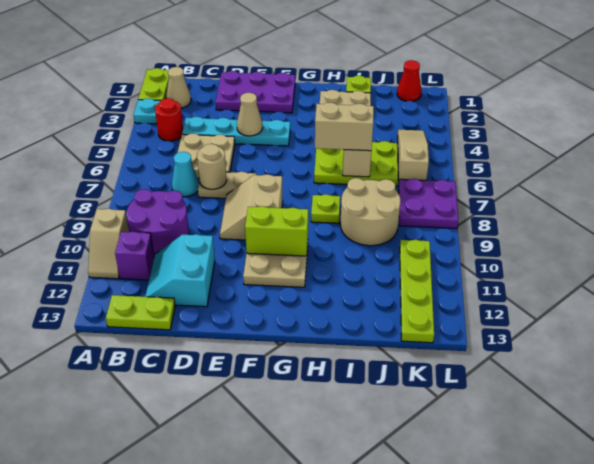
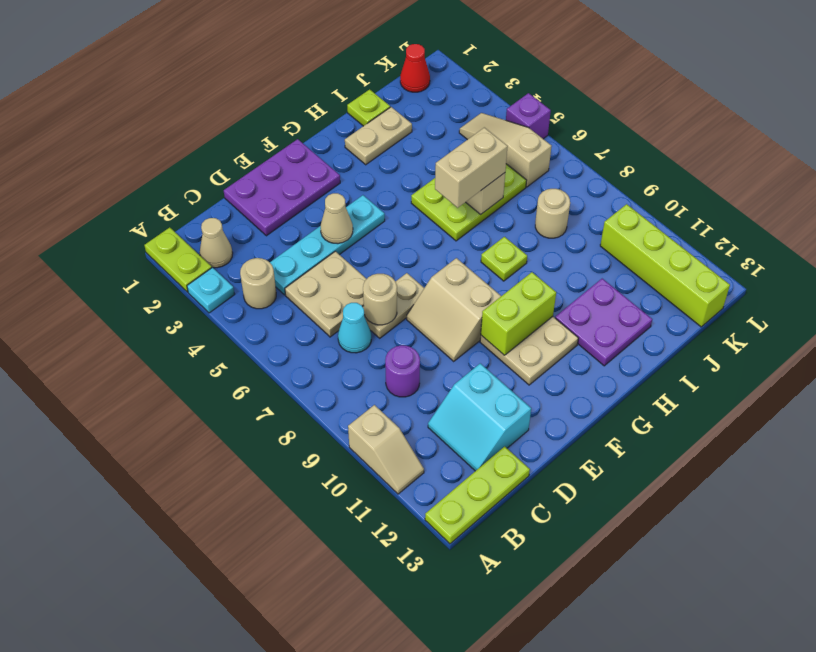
red round brick B4 level 1 -> tan round brick B4 level 1
purple round brick B9:C10 level 1 -> purple round brick C9 level 1
purple brick B11 level 1 -> purple brick L5 level 1
lime plate B13:C13 level 1 -> lime plate A13:C13 level 1
tan round brick I8:J9 level 1 -> tan round brick J8 level 1
purple plate K7:L8 level 1 -> purple plate H11:I12 level 1
lime plate K10:K13 level 1 -> lime brick K10:K13 level 1

